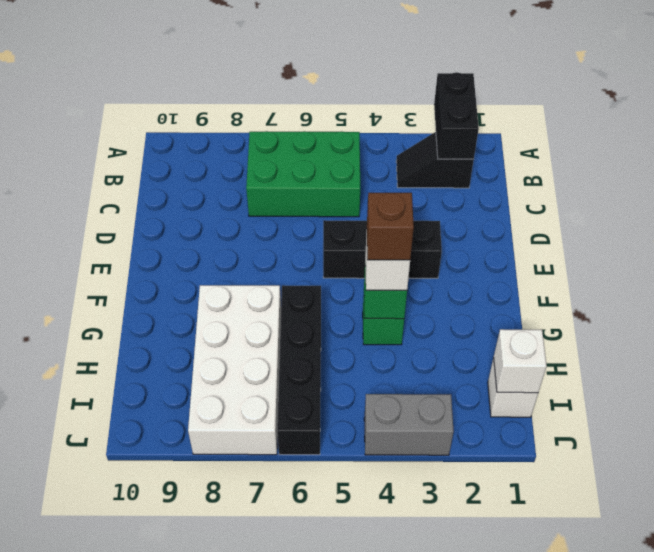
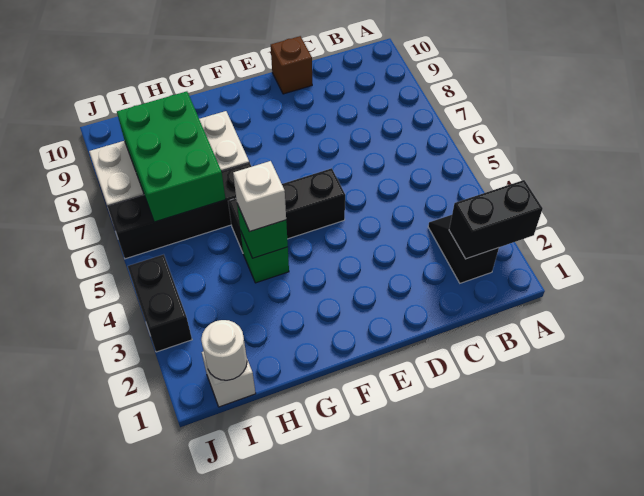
green brick B5:C7 level 1 -> green brick H6:I8 level 2
black brick E3:E5 level 1 -> black brick E5:G5 level 1
brown brick G4 level 4 -> brown brick D10 level 1
white brick I1 level 2 -> white round brick I1 level 2
grey brick J3:J4 level 1 -> black brick J3:J4 level 1

